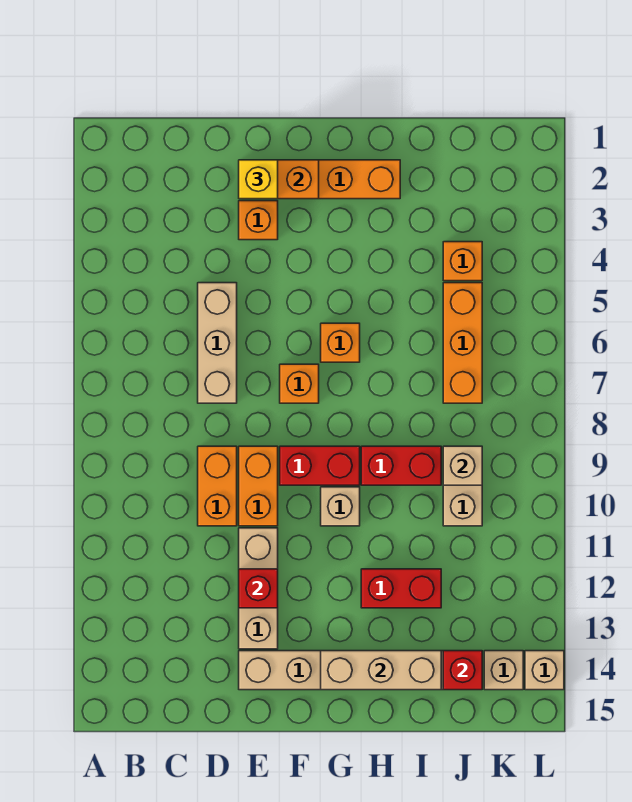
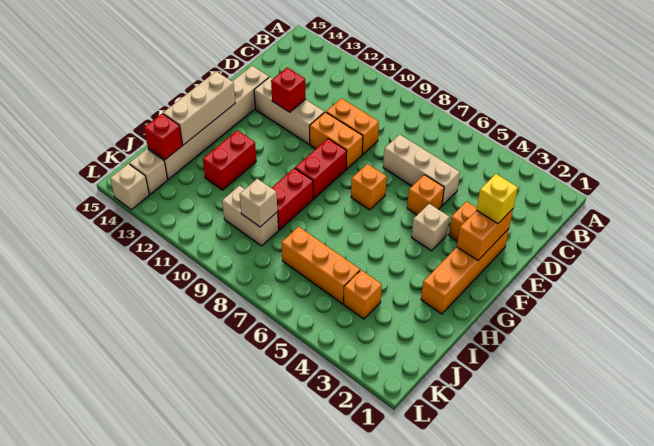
orange brick G6 level 1 -> orange brick E5 level 1
tan brick G10 level 1 -> tan brick F4 level 1

